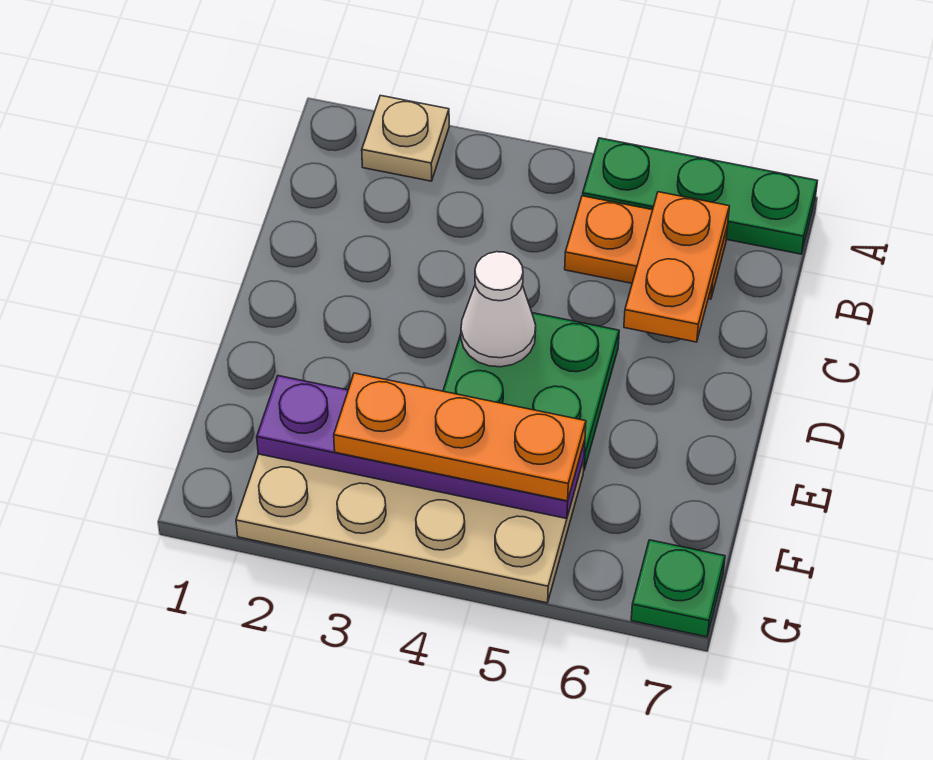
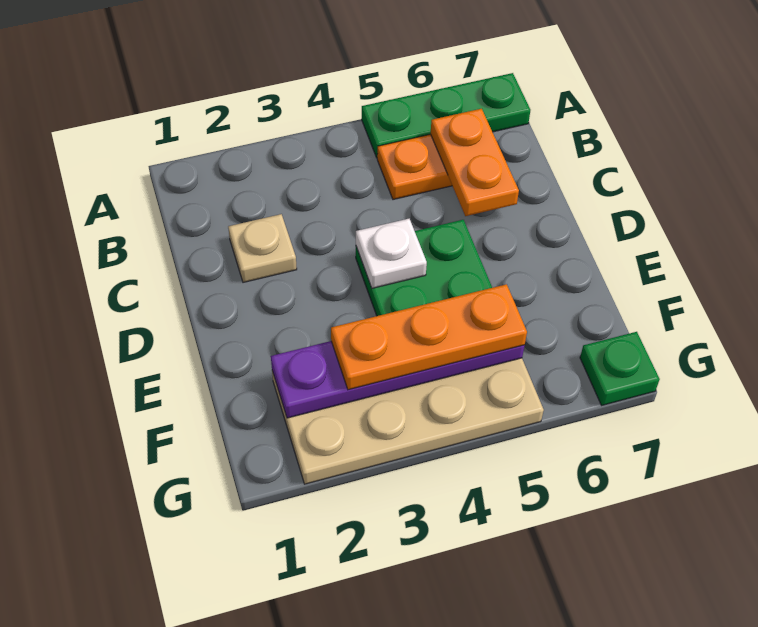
tan plate A2 level 1 -> tan plate C2 level 1
white cone D4 level 2 -> white plate D4 level 2

